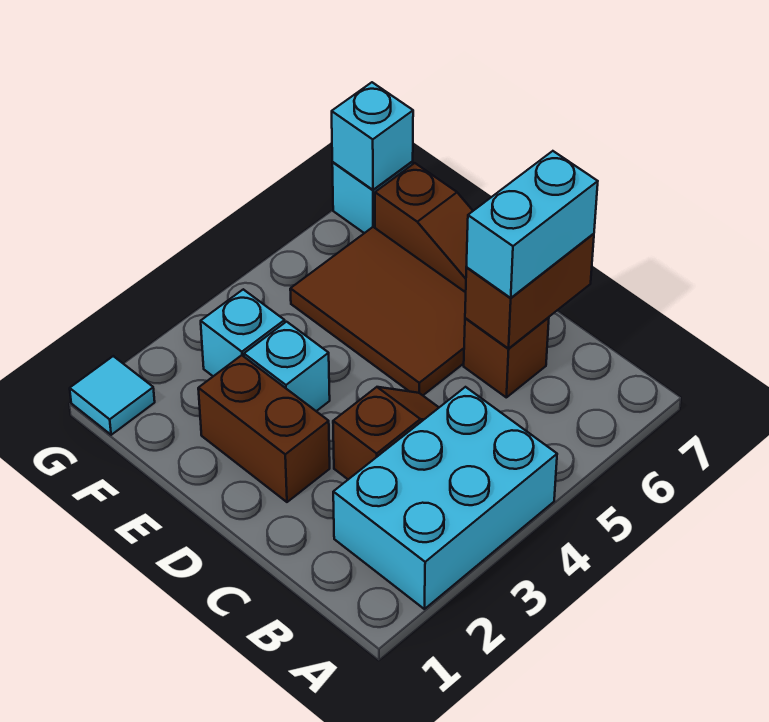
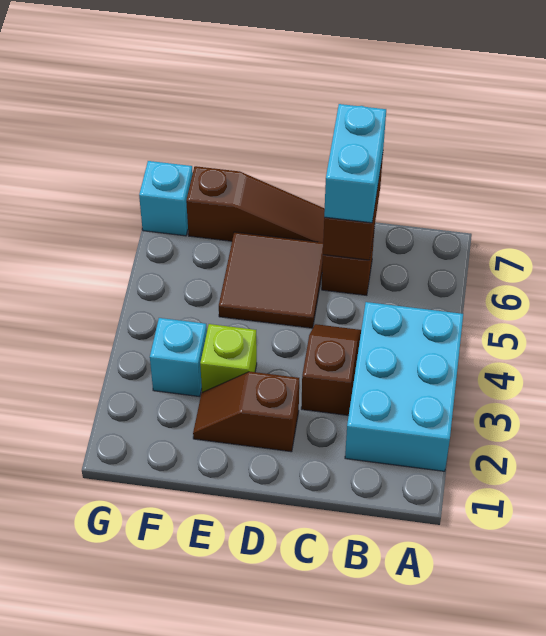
brown brick D2:E2 level 1 -> brown slope D2:E2 level 1 top D
brown tile D5:F6 level 1 -> brown tile D5:E6 level 1
cyan brick E3 level 1 -> lime brick E3 level 1
cyan tile G1 level 1 -> none
cyan brick G7 level 2 -> none

